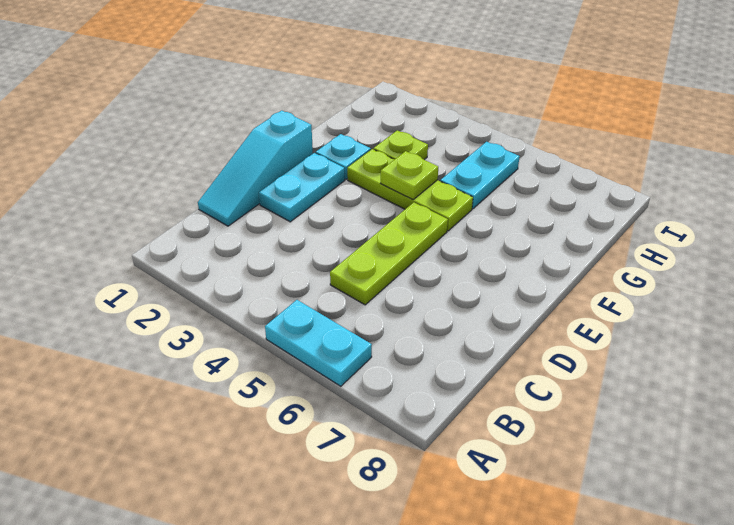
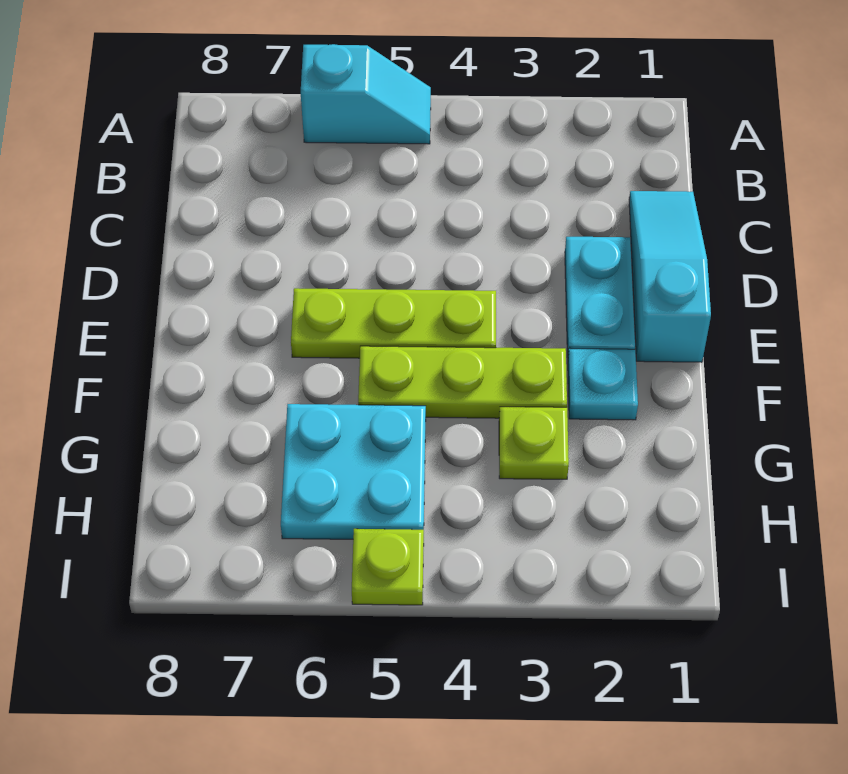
cyan plate A5:A6 level 1 -> cyan slope A5:A6 level 1 top 6
lime plate C5:E5 level 1 -> lime plate E4:E6 level 1
lime plate F4 level 2 -> lime plate I5 level 1
cyan plate G5:H5 level 1 -> cyan plate G5:H6 level 1

